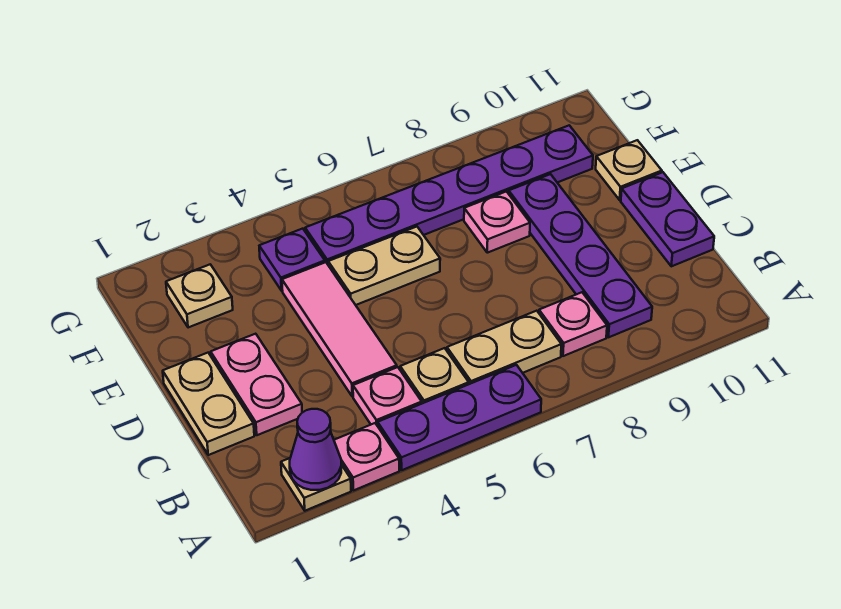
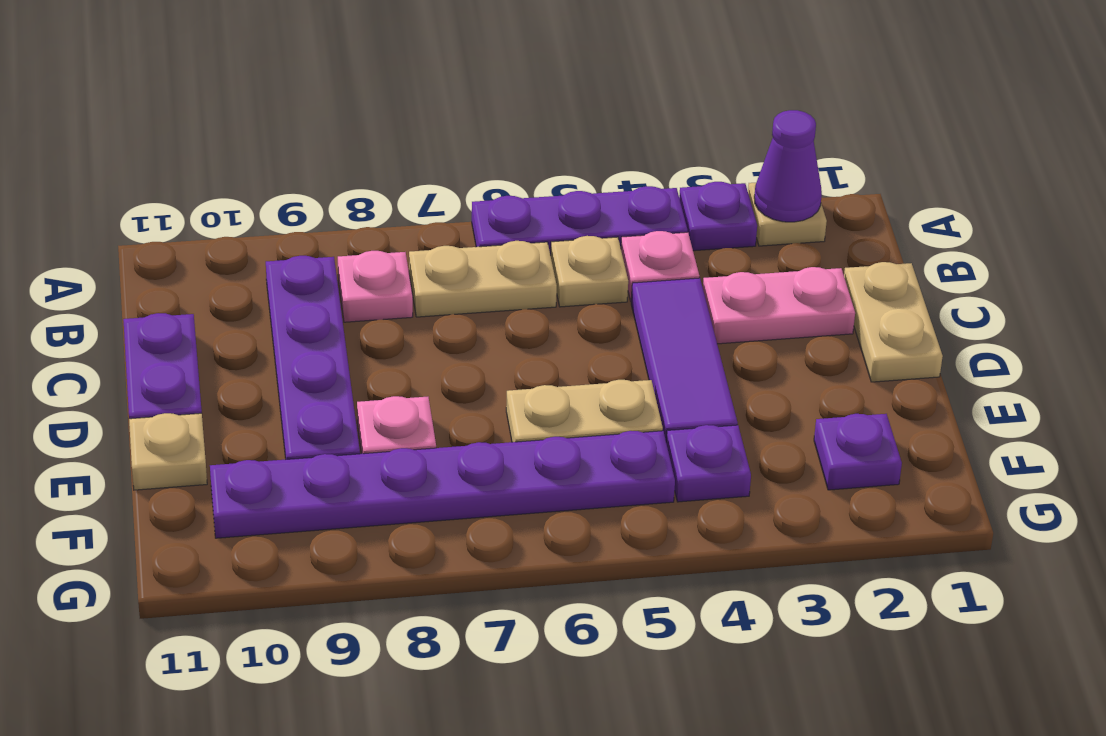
pink plate A3 level 1 -> purple plate A3 level 1
pink plate C2:D2 level 1 -> pink plate C2:C3 level 1
pink tile C4:E4 level 1 -> purple tile C4:E4 level 1
tan plate F2 level 1 -> purple plate F2 level 1

